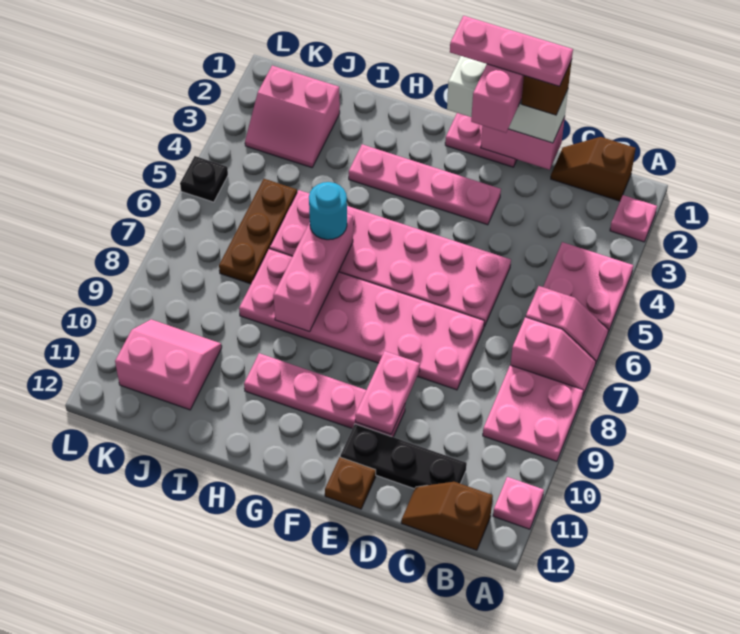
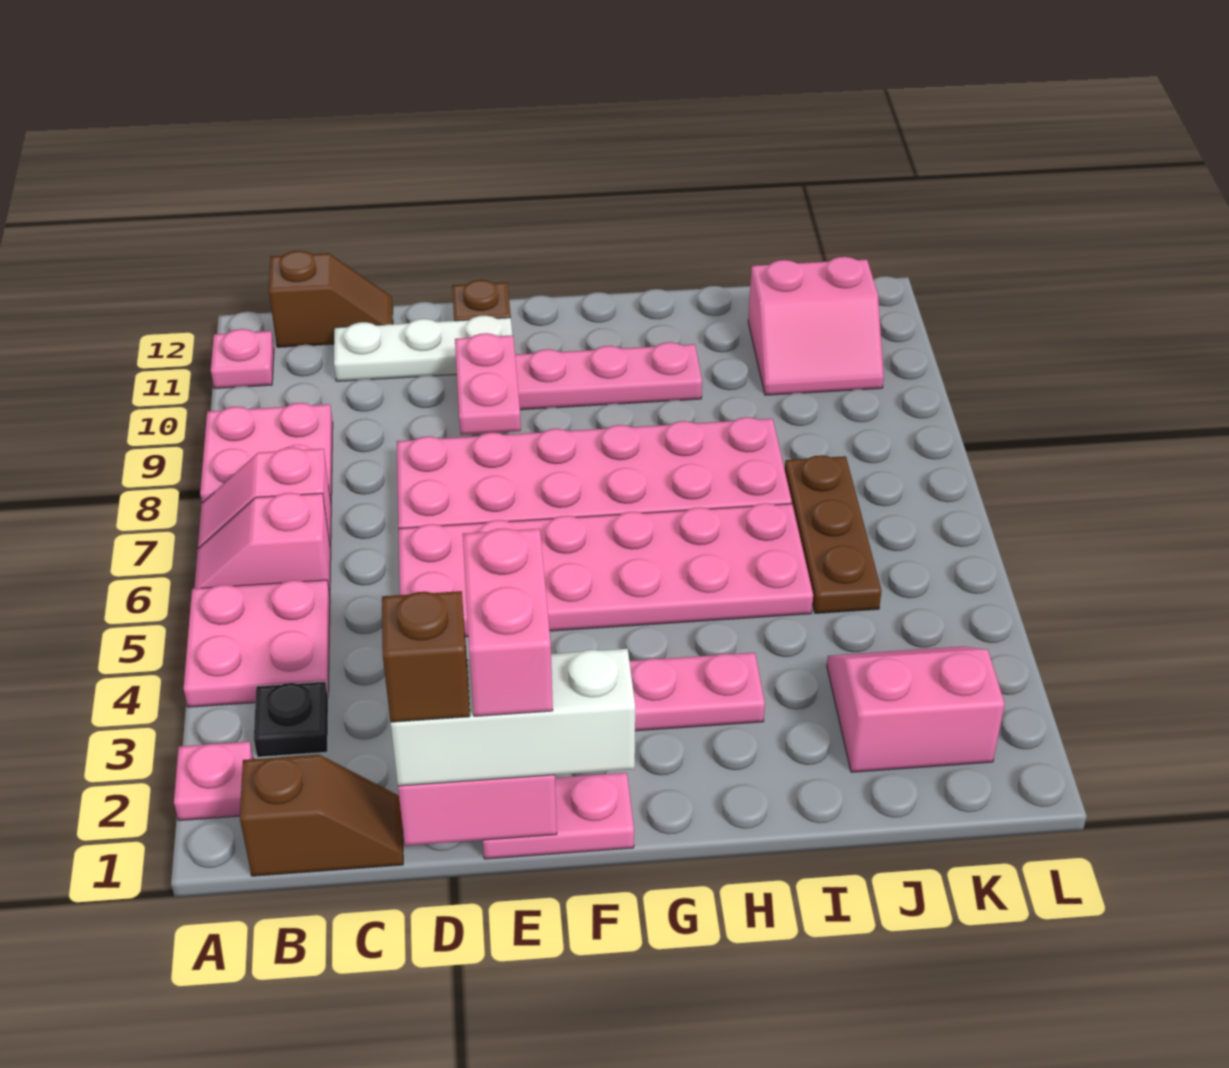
black plate C11:E11 level 1 -> white plate C11:E11 level 1
pink plate D1:F1 level 5 -> none
pink brick H6:H8 level 2 -> none
cyan round brick H6 level 3 -> none
black plate L5 level 1 -> black plate B3 level 1

